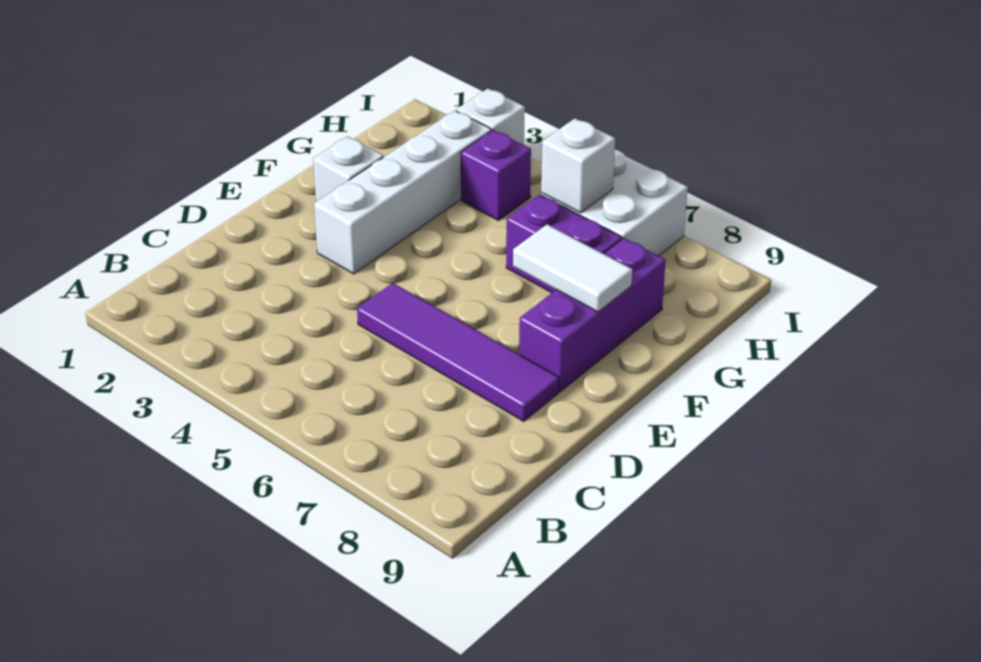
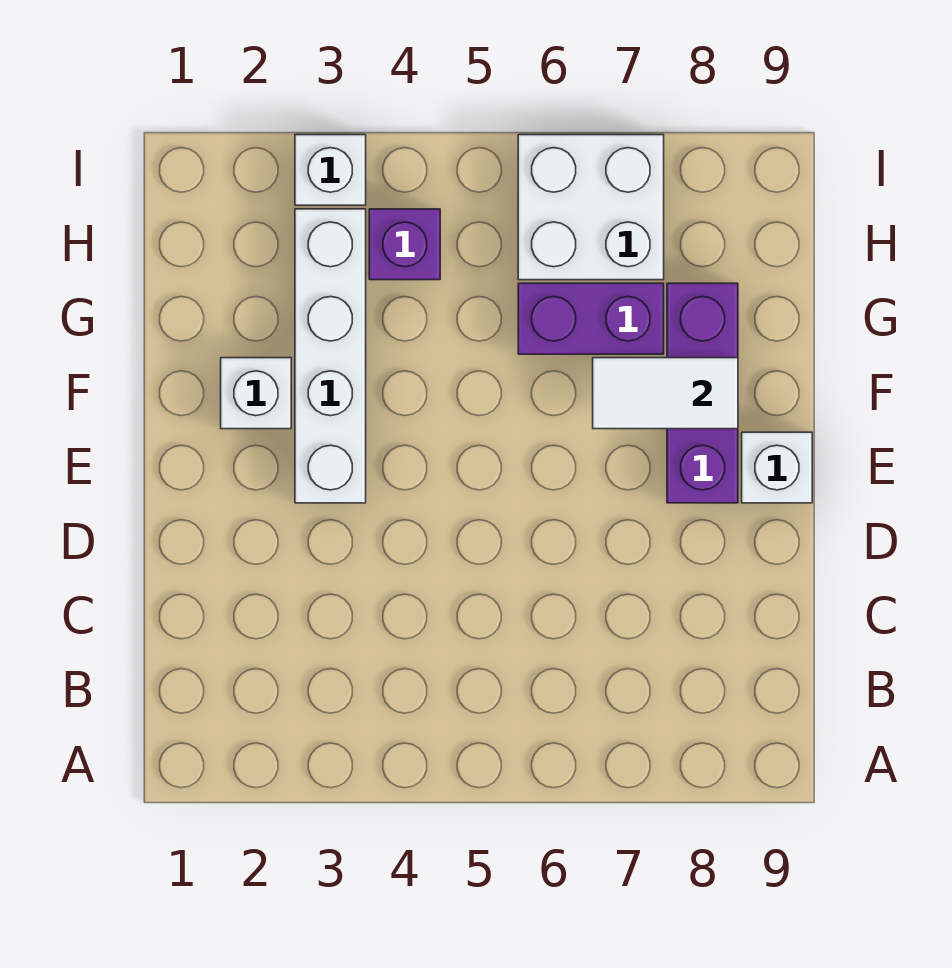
purple tile D5:D8 level 1 -> none
white brick H6 level 2 -> white brick E9 level 1

